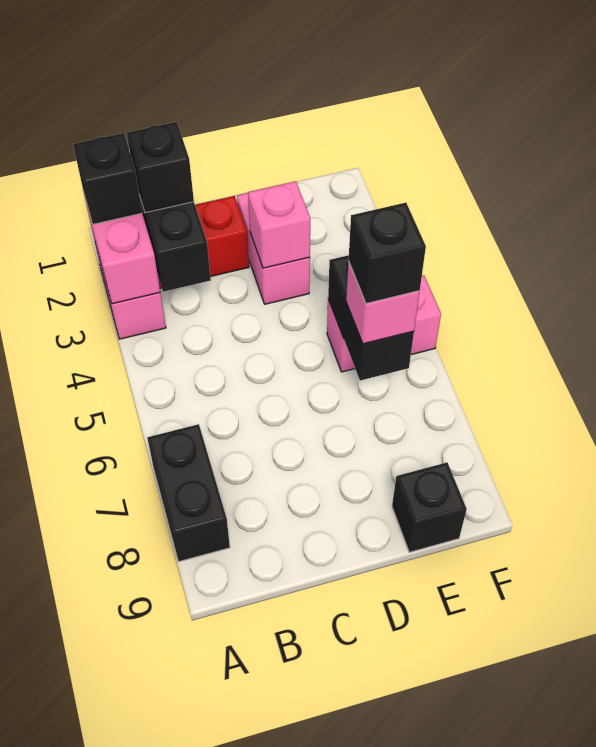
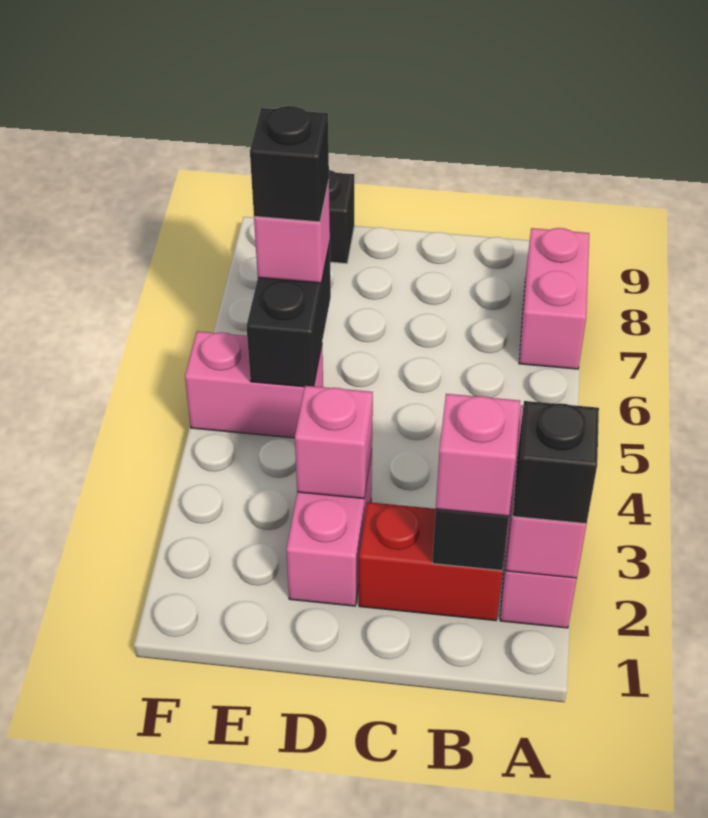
black brick A7:A8 level 1 -> pink brick A7:A8 level 1
black brick B2 level 3 -> pink brick B2 level 3

